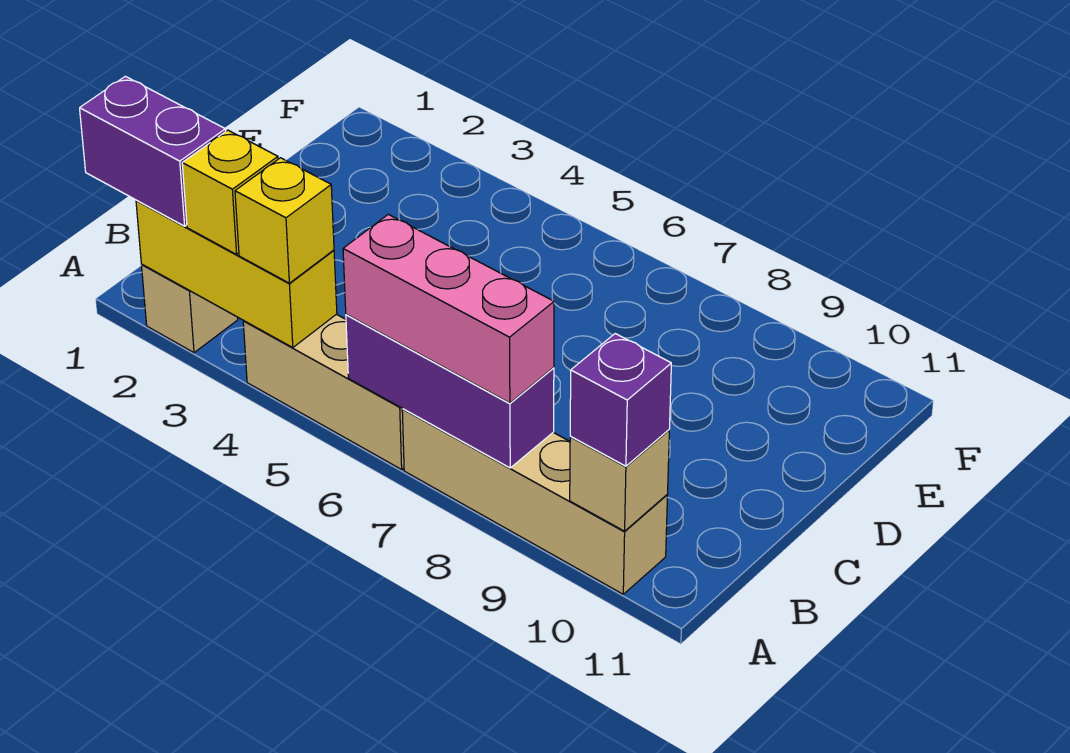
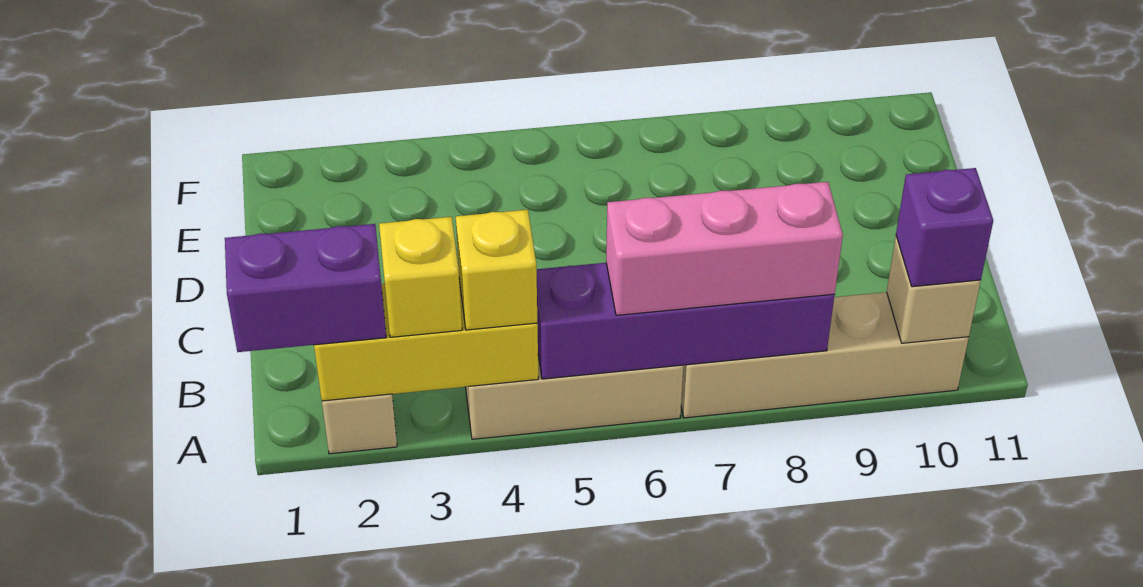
purple brick A6:A8 level 2 -> purple brick A5:A8 level 2

